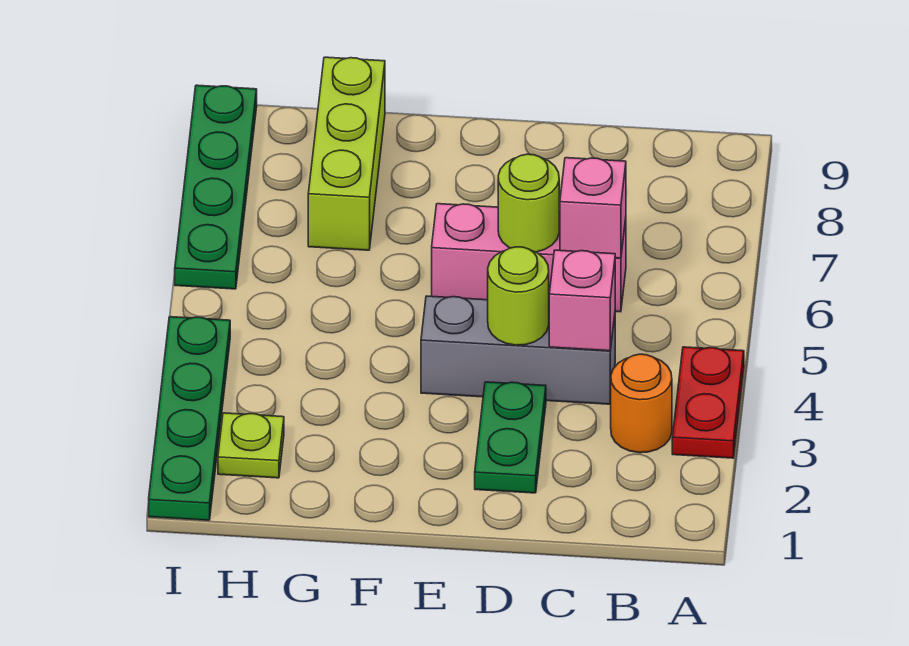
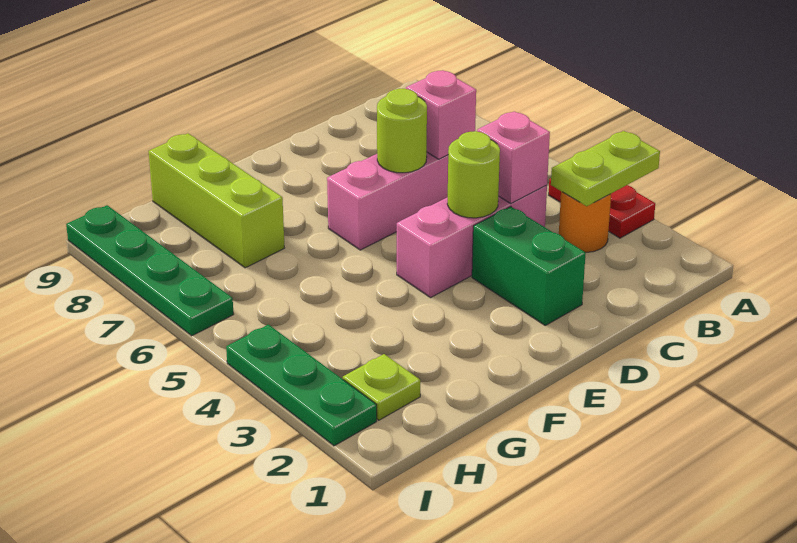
none -> lime plate A3:B3 level 2
grey brick C4:E4 level 1 -> pink brick C4:E4 level 1
green plate D2:D3 level 1 -> green brick D2:D3 level 1
green plate I1:I4 level 1 -> green plate I2:I4 level 1

